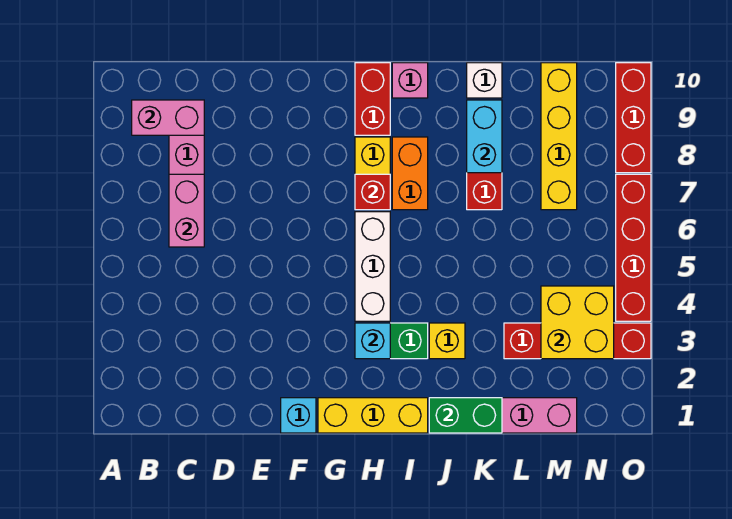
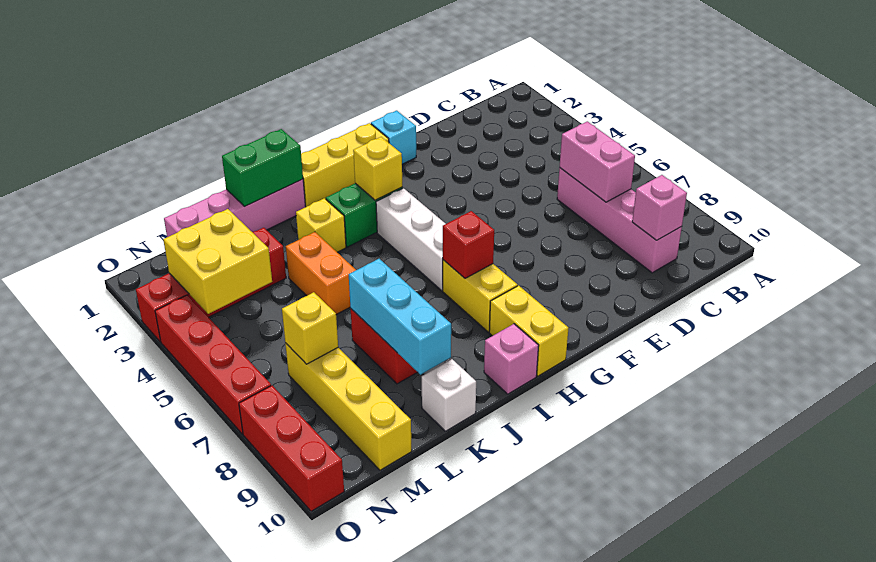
pink brick B9:C9 level 2 -> pink brick C9 level 2
cyan brick H3 level 2 -> yellow brick H3 level 2
red brick H9:H10 level 1 -> yellow brick H9:H10 level 1
orange brick I7:I8 level 1 -> orange brick K4:K5 level 1
cyan brick K8:K9 level 2 -> cyan brick K7:K9 level 2
none -> yellow brick M7 level 2

